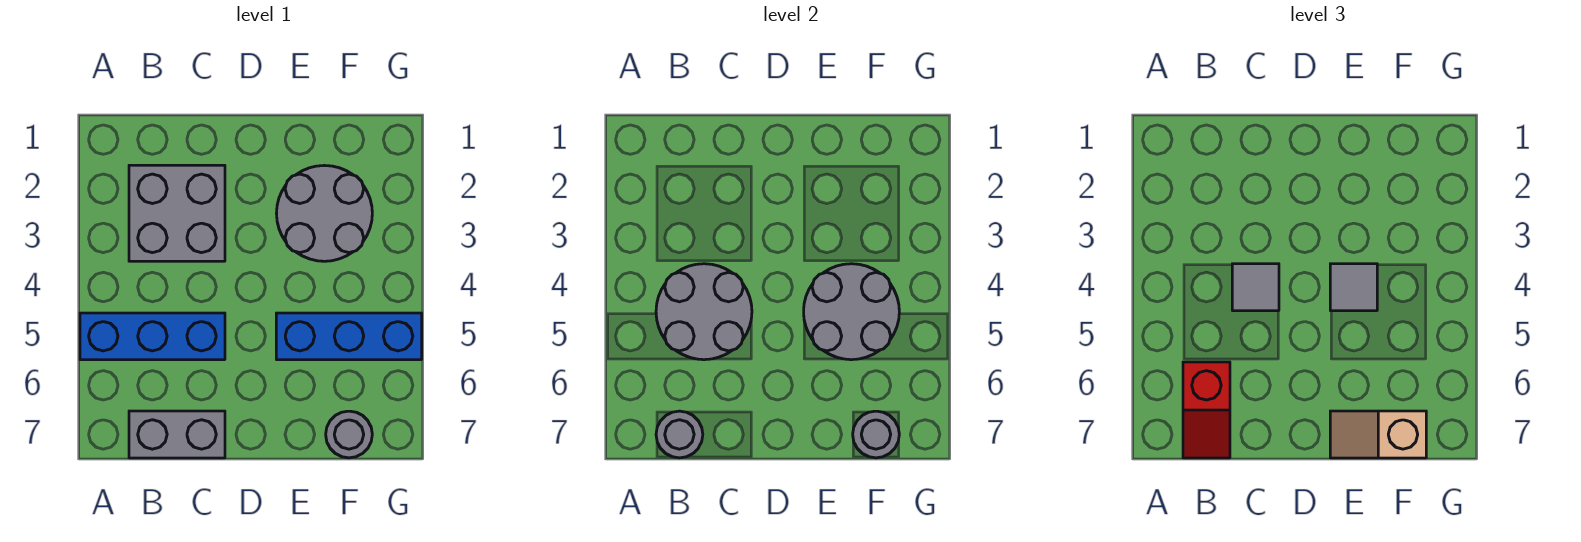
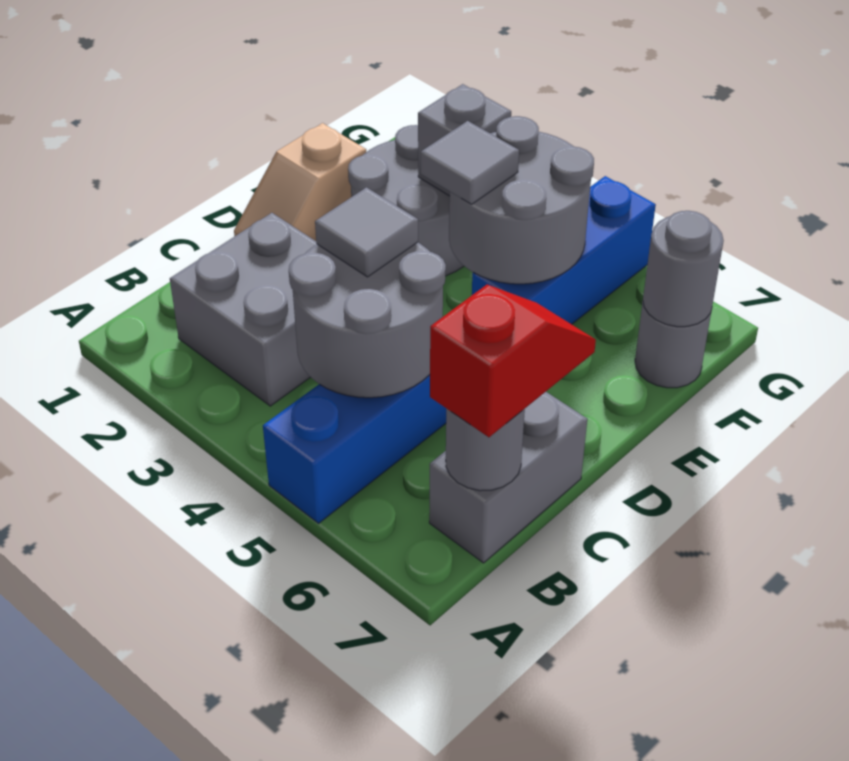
red slope B6:B7 level 3 top 6 -> red slope B7:C7 level 3 top B
tan slope E7:F7 level 3 top F -> tan slope D1:E1 level 1 top E
none -> grey brick F3 level 2

